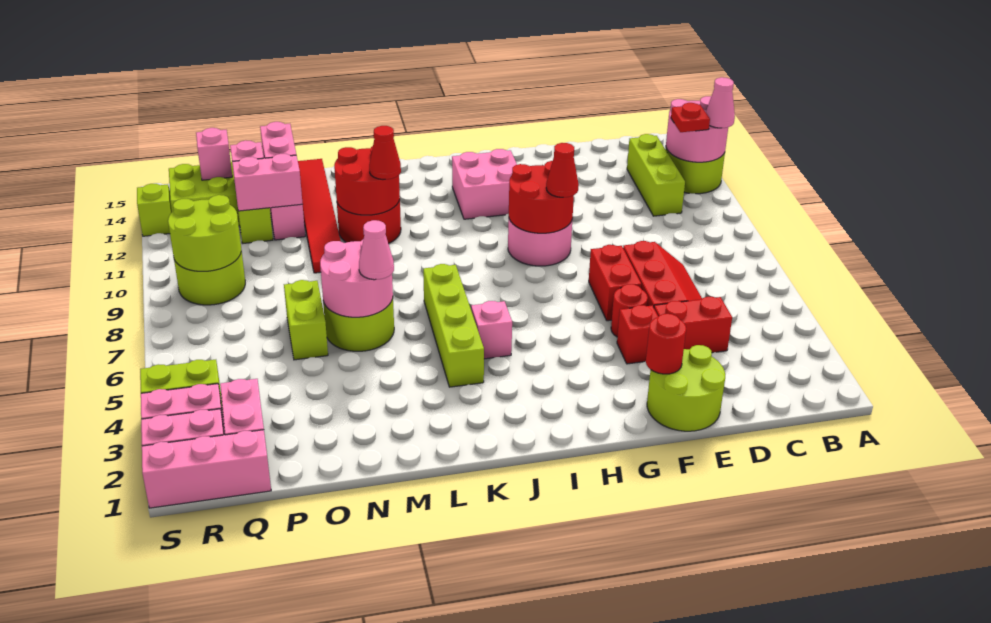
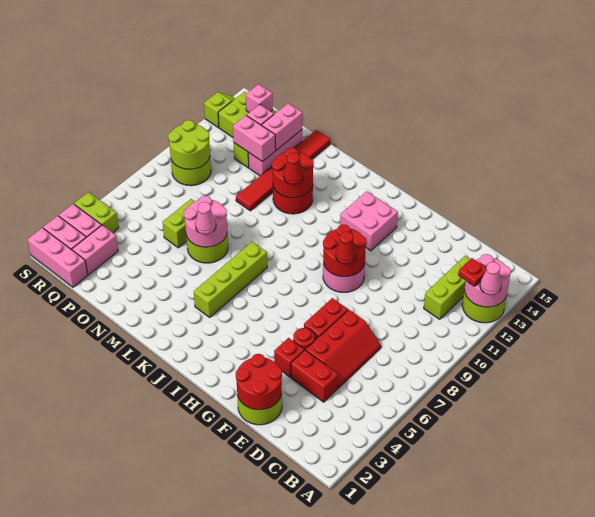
red round brick F2 level 2 -> red round brick E1:F2 level 2
pink brick J5 level 1 -> none

